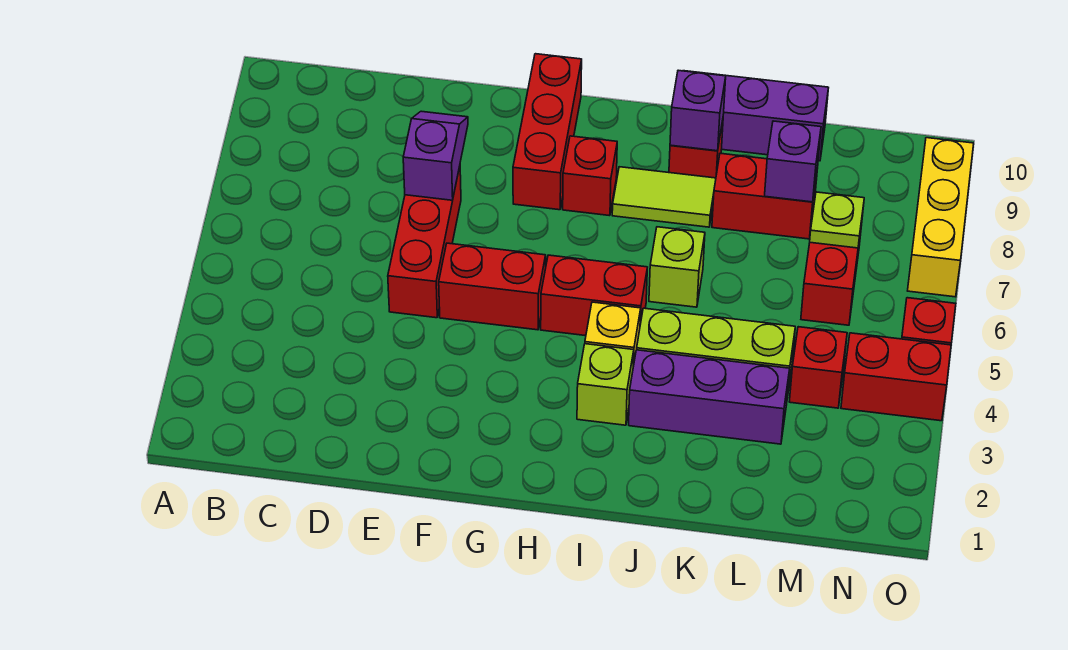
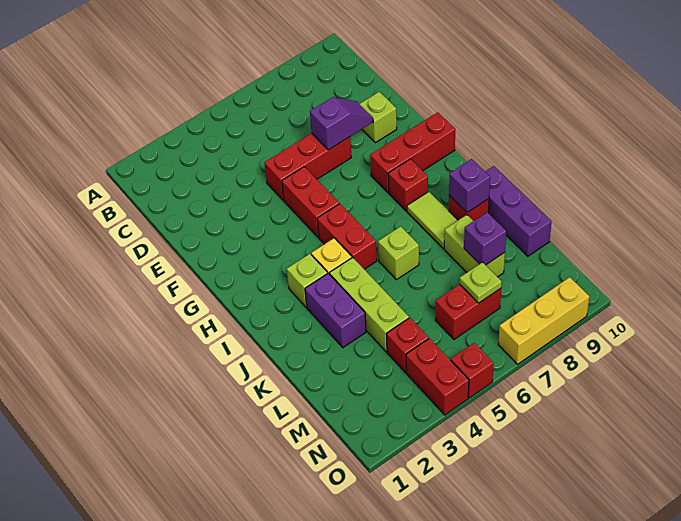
none -> lime brick E9 level 1
purple brick J3:L3 level 1 -> purple brick J3:K3 level 1
red brick K8:L8 level 1 -> lime brick K8:L8 level 1

